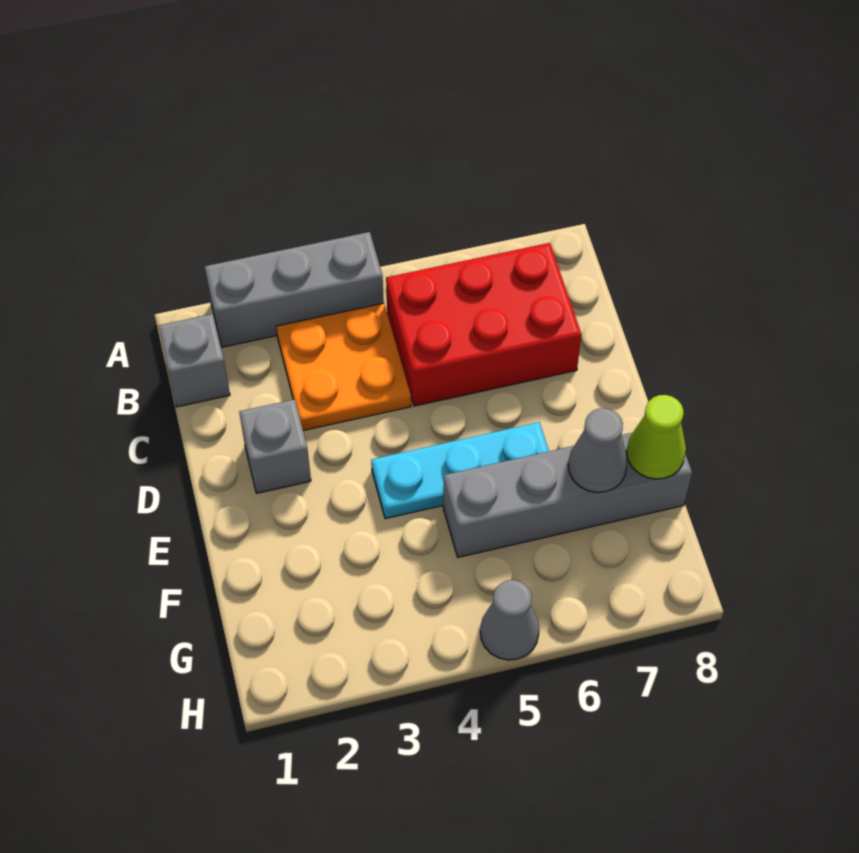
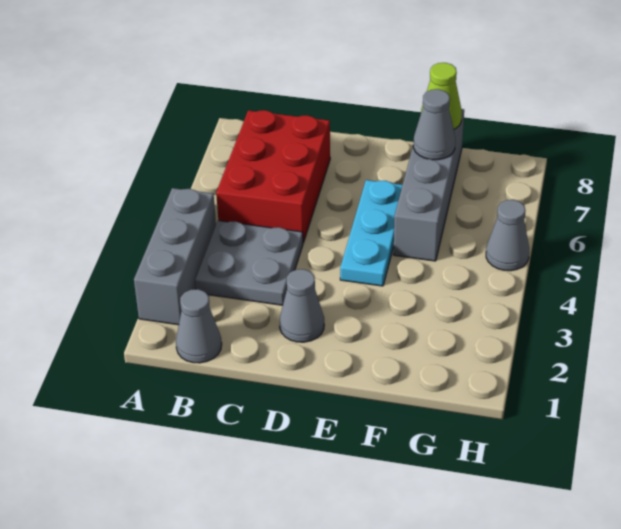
grey brick B1 level 1 -> grey cone B1 level 1
orange plate B3:C4 level 1 -> grey plate B3:C4 level 1
grey brick D2 level 1 -> grey cone D2 level 1

